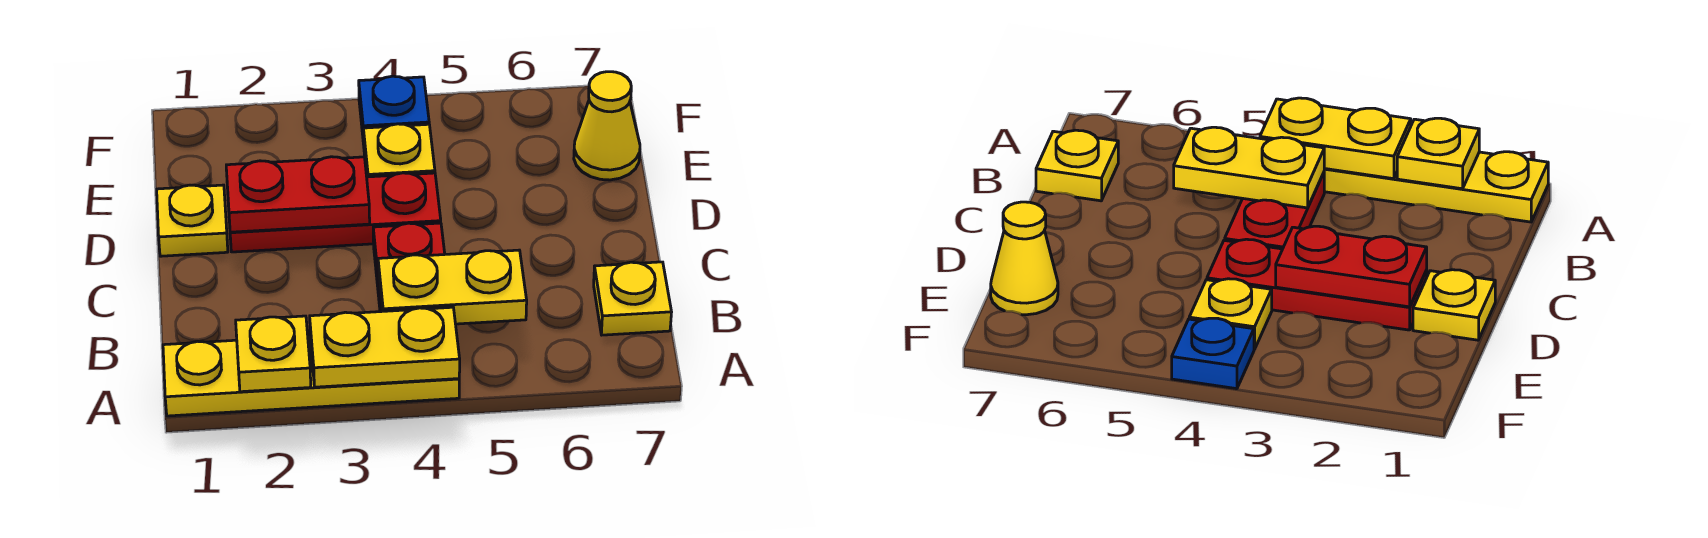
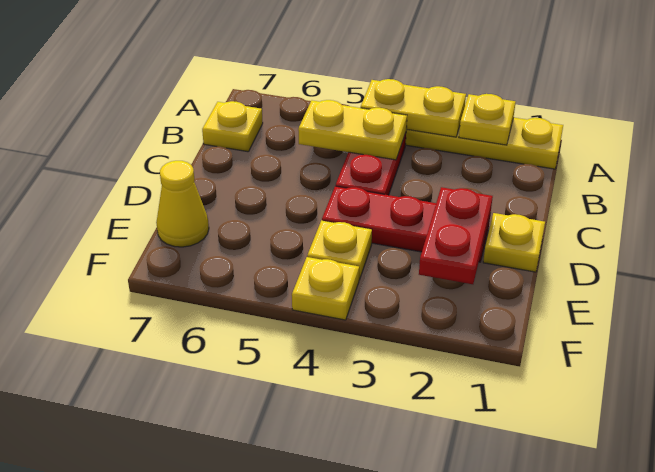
red plate D2:D3 level 2 -> red plate D2:E2 level 2
blue plate F4 level 1 -> yellow plate F4 level 1

